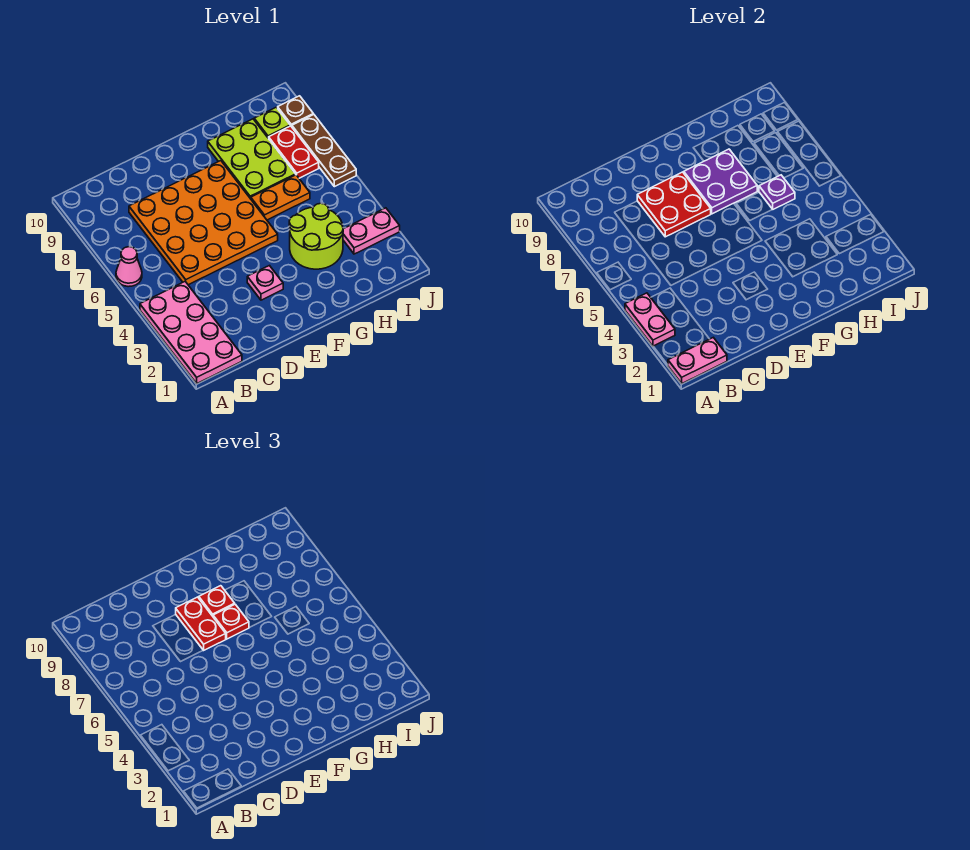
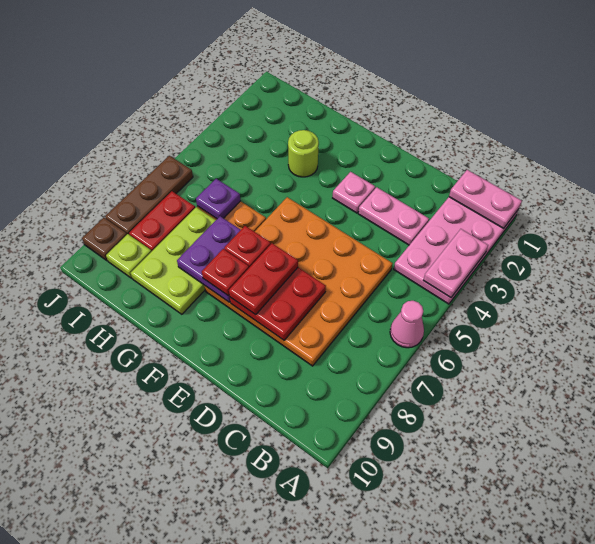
lime round brick G3:H4 level 1 -> lime round brick G3 level 1
pink plate I3:J3 level 1 -> pink plate C3:D3 level 1

